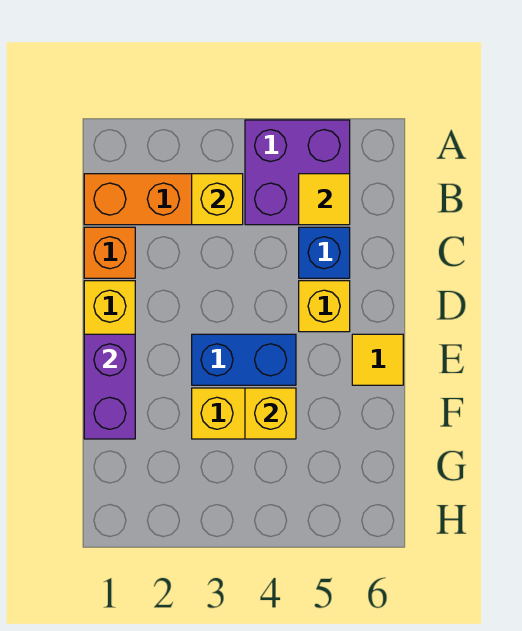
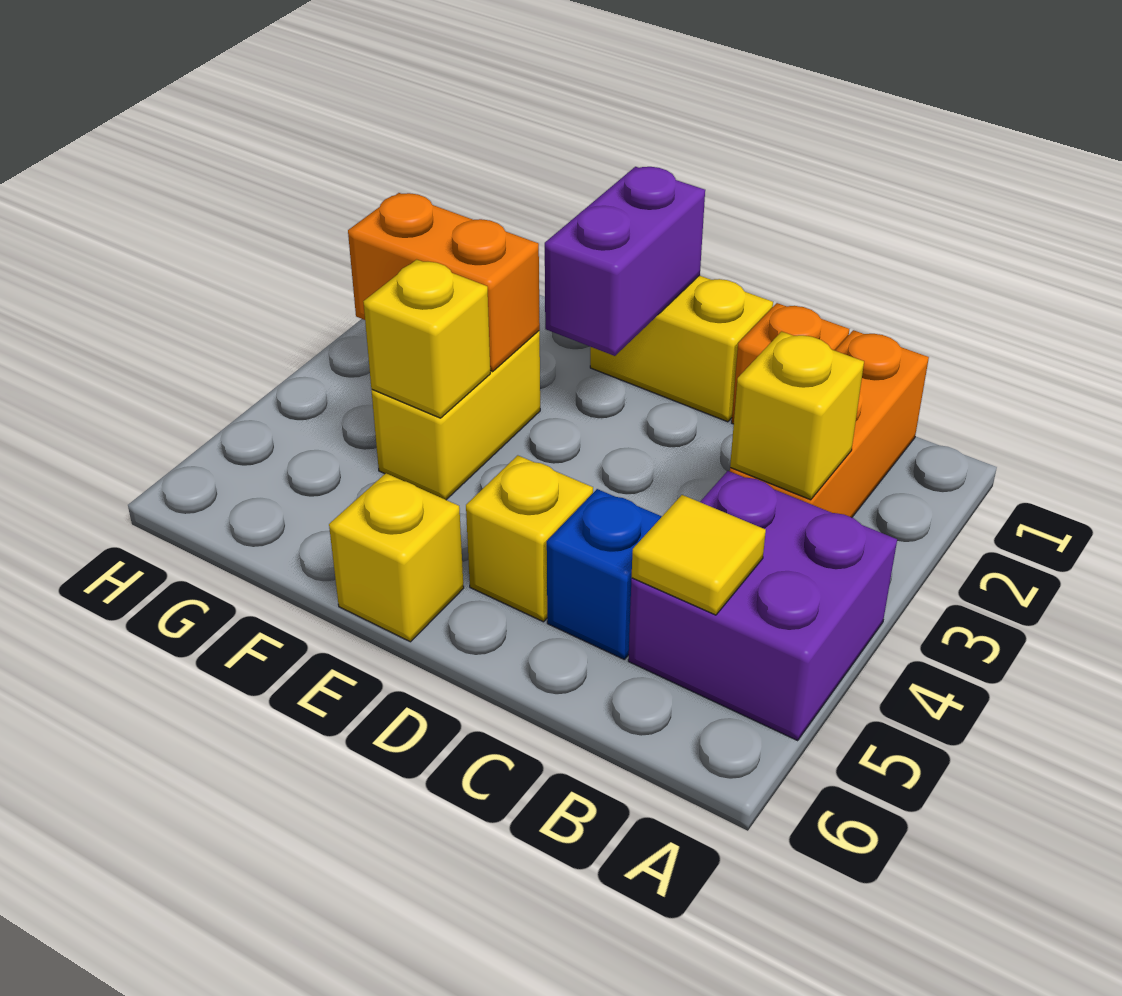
purple brick E1:F1 level 2 -> purple brick E1:E2 level 2
blue brick E3:E4 level 1 -> none
yellow tile E6 level 1 -> yellow brick E6 level 1
none -> orange brick F3:G3 level 2

